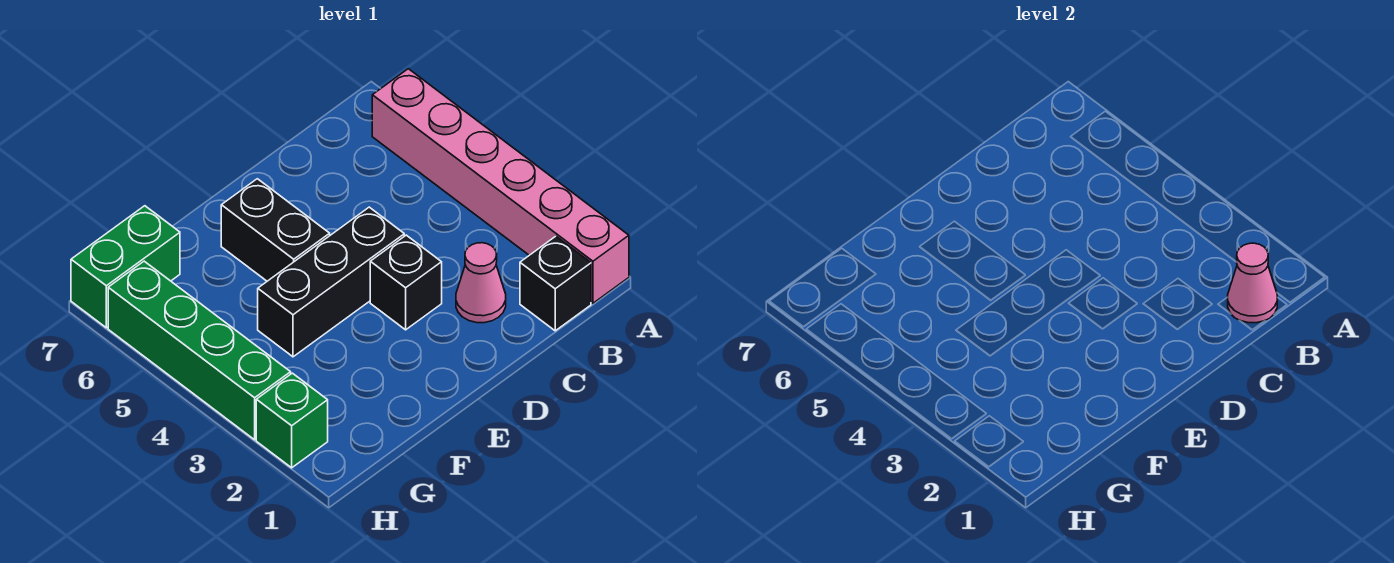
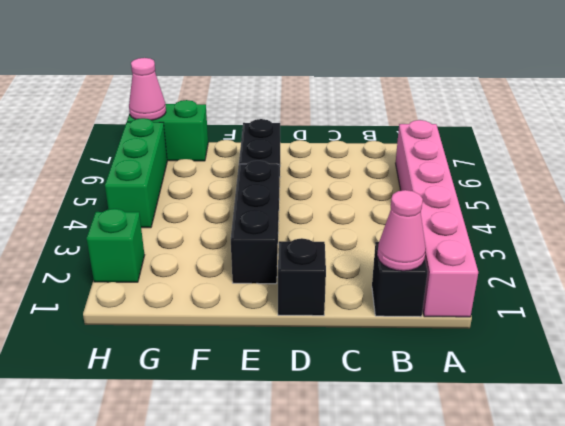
pink cone C2 level 1 -> pink cone H7 level 2
black brick D3 level 1 -> black brick D1 level 1
black brick D4:F4 level 1 -> black brick E2:E4 level 1
green brick H3:H6 level 1 -> green brick H4:H6 level 1

